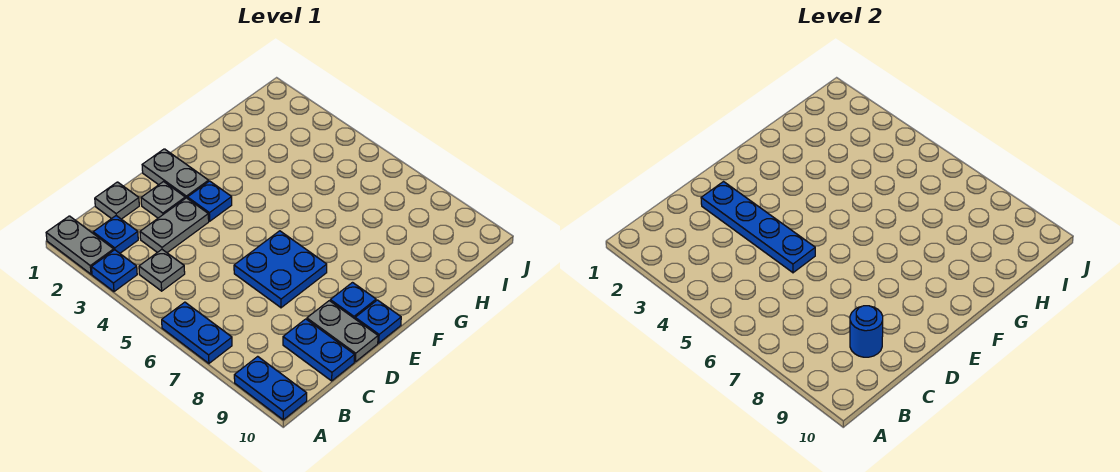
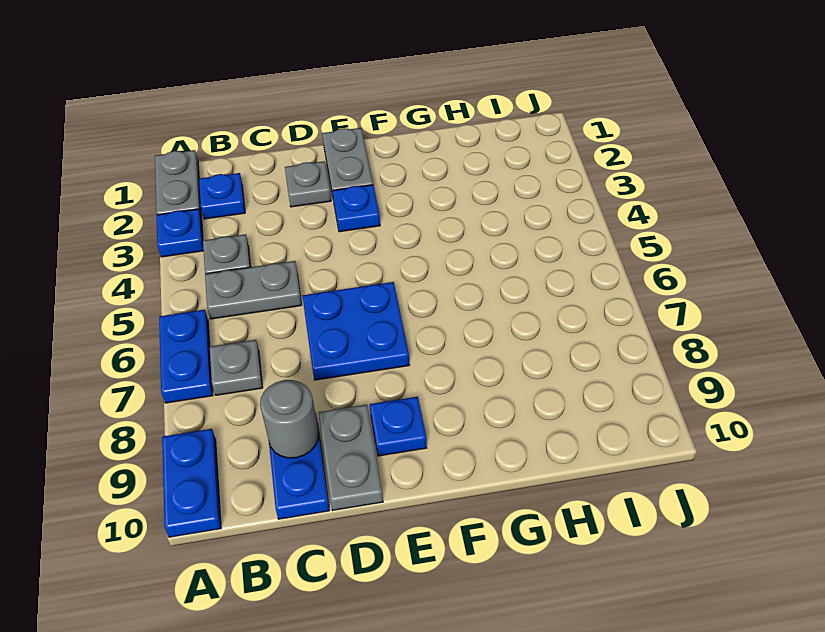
grey plate C1 level 1 -> grey plate B7 level 1
grey plate C3:D3 level 1 -> grey plate B5:C5 level 1
blue round brick C9 level 2 -> grey round brick C9 level 2
blue plate D2:D5 level 2 -> none
blue plate E10 level 1 -> none

